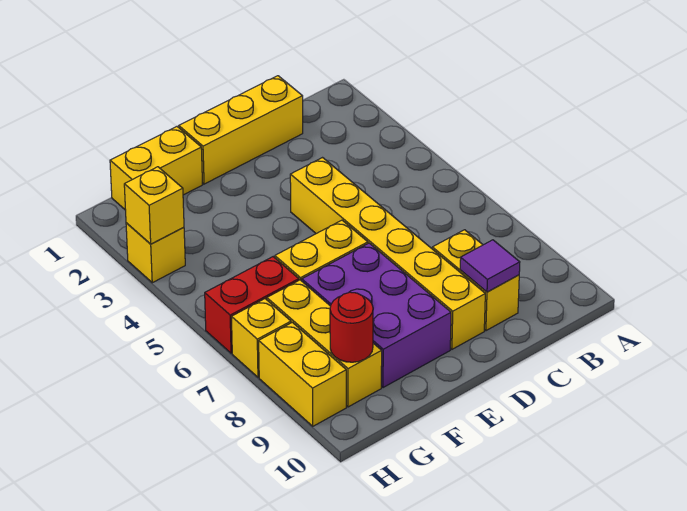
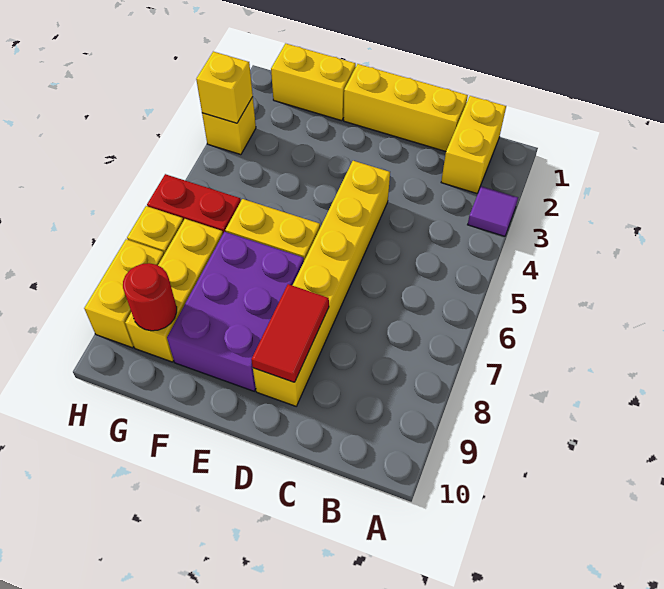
yellow brick C8:C9 level 1 -> yellow brick B1:B2 level 1
purple tile C9 level 2 -> purple tile A3 level 1
none -> red tile D8:D9 level 2

